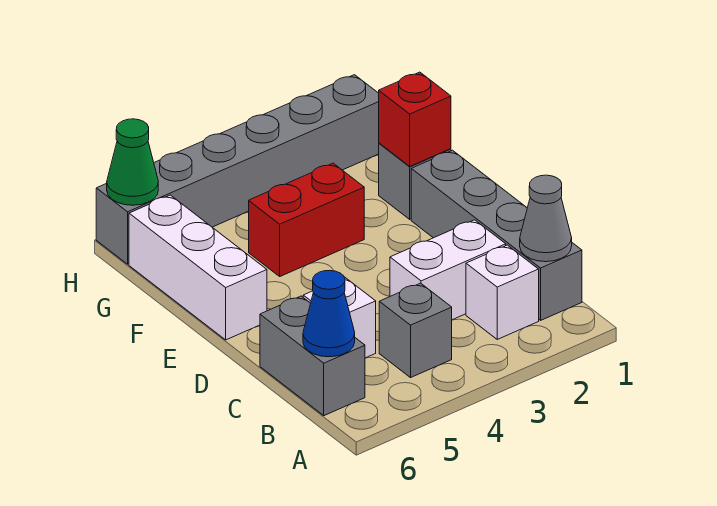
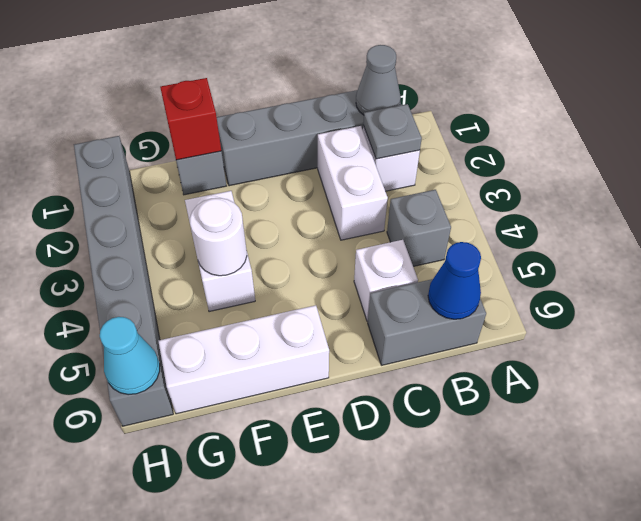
none -> grey plate B2 level 2
red brick F3:F4 level 1 -> white brick F3:F4 level 1
none -> white round brick F4 level 2
green cone H6 level 2 -> cyan cone H6 level 2

